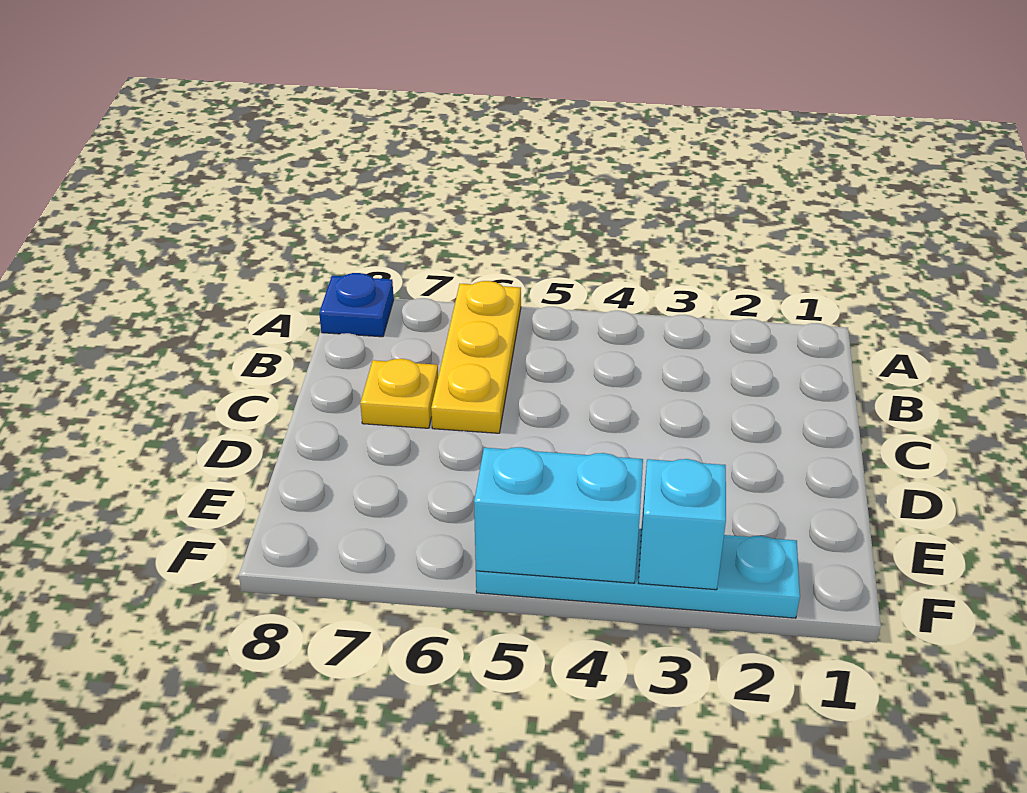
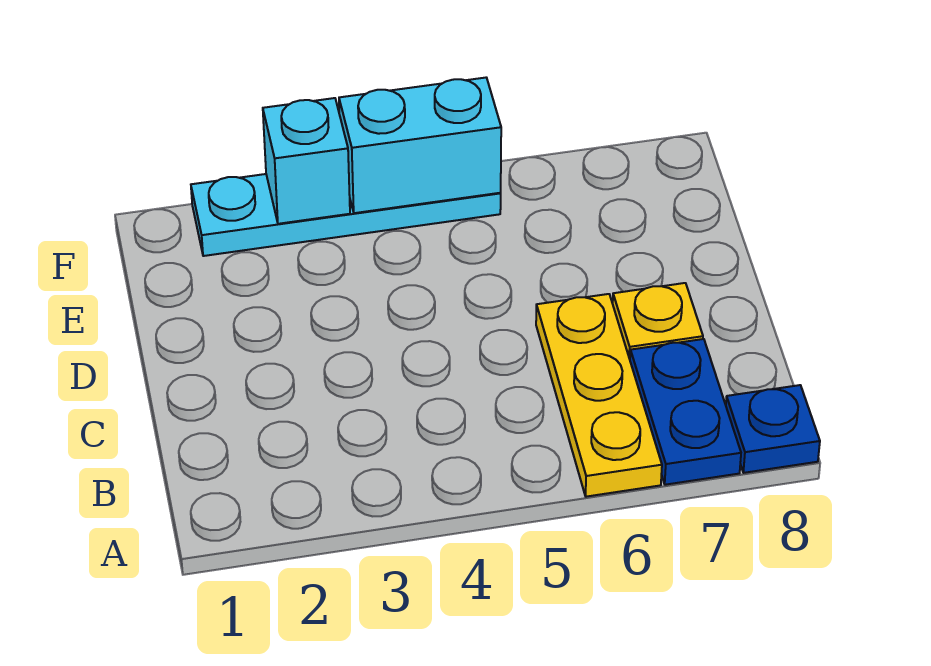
none -> blue plate A7:B7 level 1

